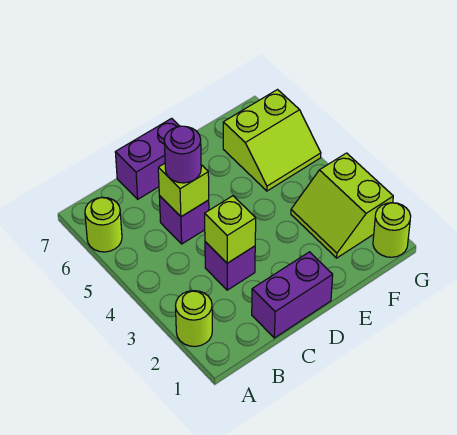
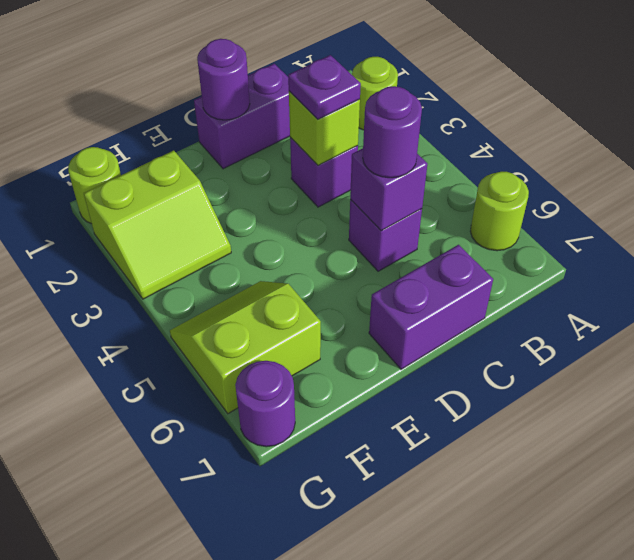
none -> purple plate C3 level 3
lime brick C5 level 2 -> purple brick C5 level 2
none -> purple round brick D1 level 2
lime slope F2:G3 level 1 top G -> lime slope F2:G3 level 1 top 2
none -> purple round brick G7 level 1

